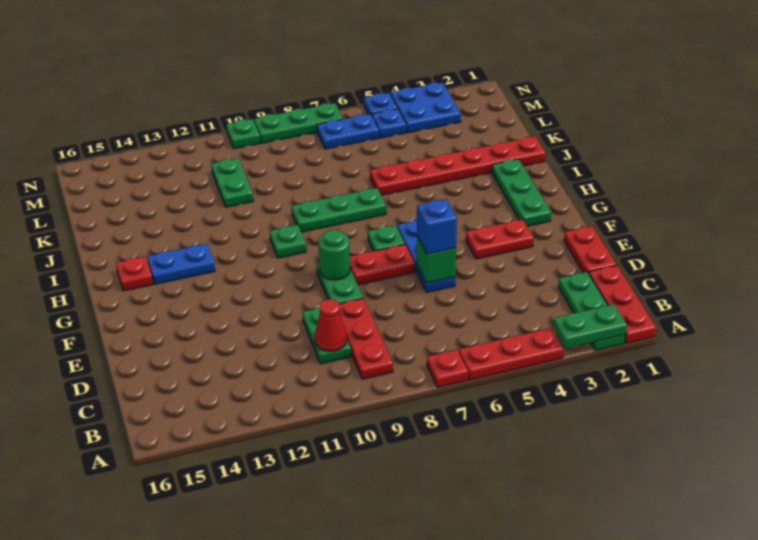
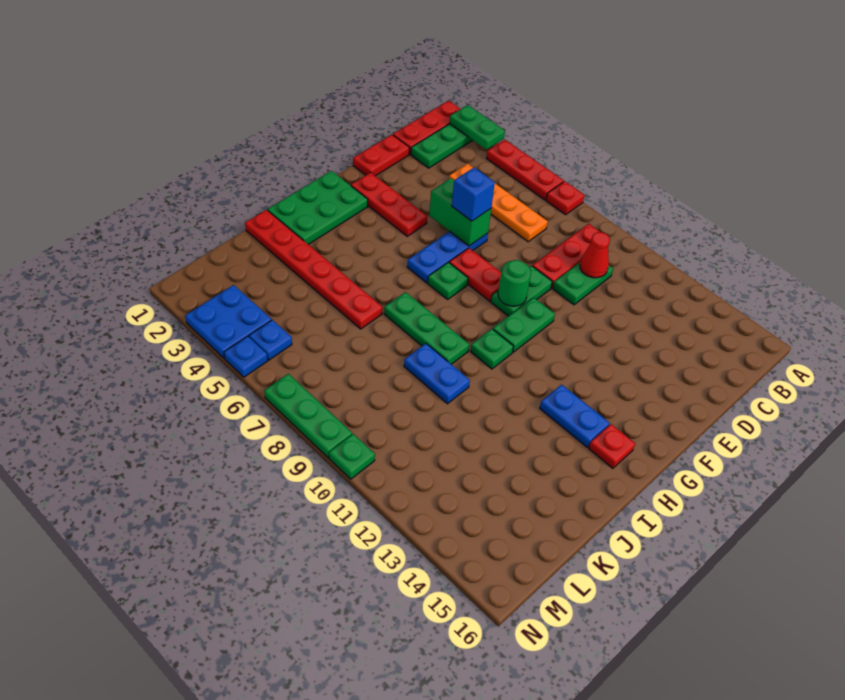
none -> orange plate C4:C7 level 1
green brick E6 level 2 -> green brick E5:E6 level 2
red plate F3:F4 level 1 -> red plate F2:F4 level 1
green plate G2:I2 level 1 -> green plate G1:I2 level 1
green plate K11:L11 level 1 -> green plate F10:G10 level 1
blue plate M6:M7 level 1 -> blue plate J9:J10 level 1

